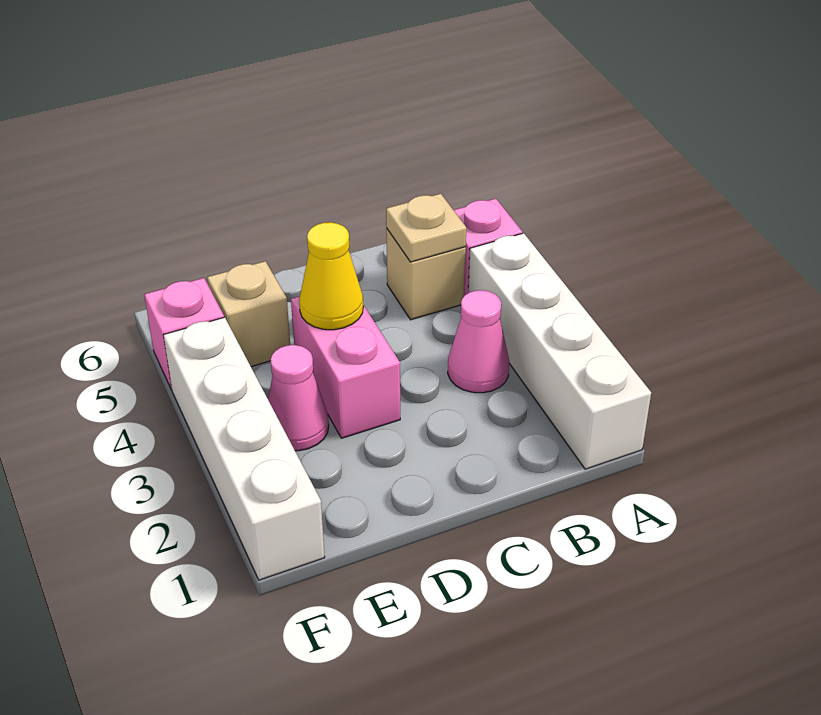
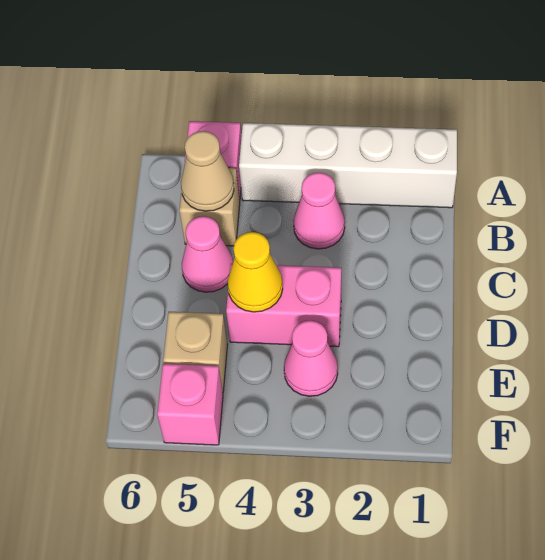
tan plate B5 level 2 -> tan cone B5 level 2
none -> pink cone C5 level 1
white brick F1:F4 level 1 -> none

